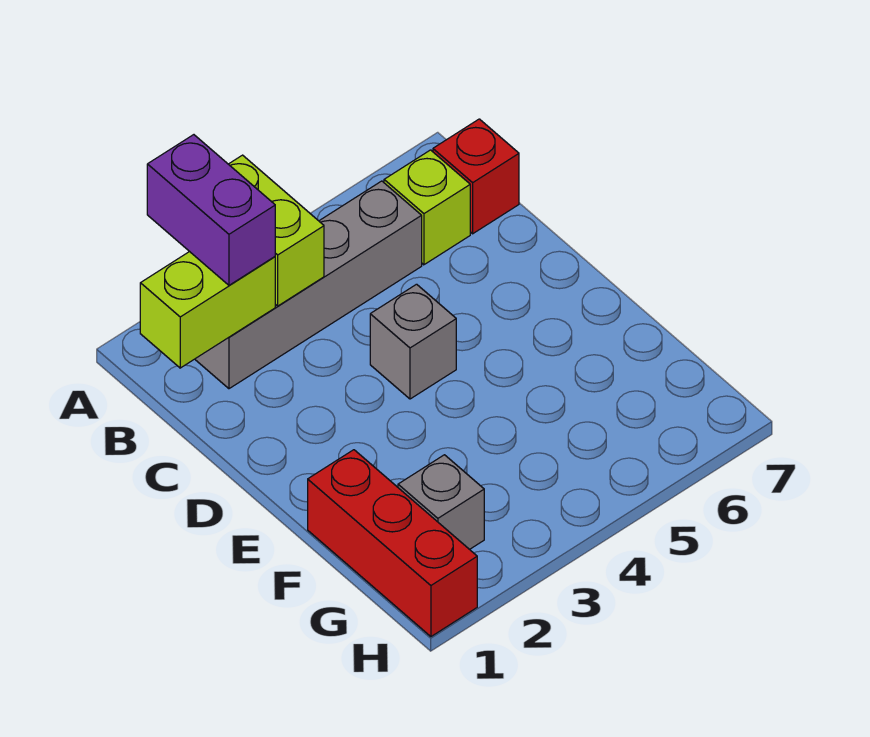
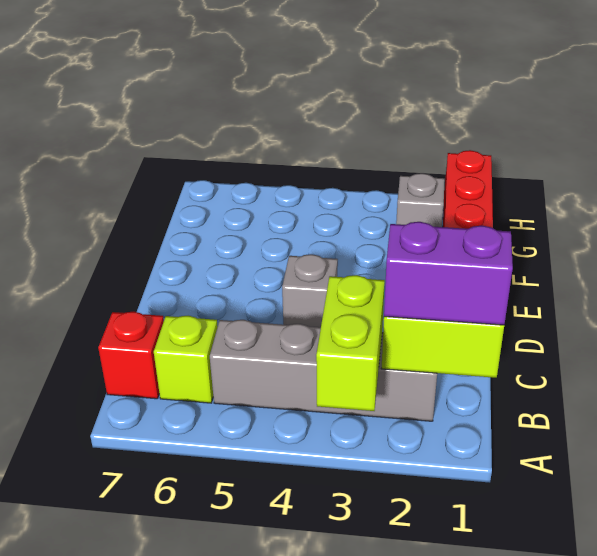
purple brick A2:B2 level 3 -> purple brick B1:B2 level 3

